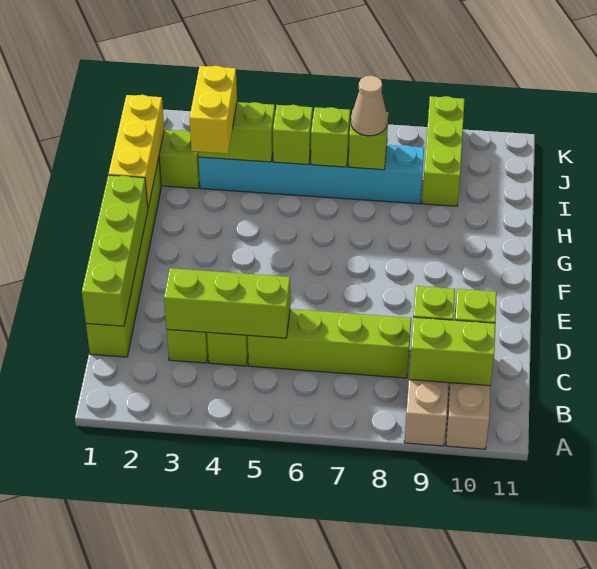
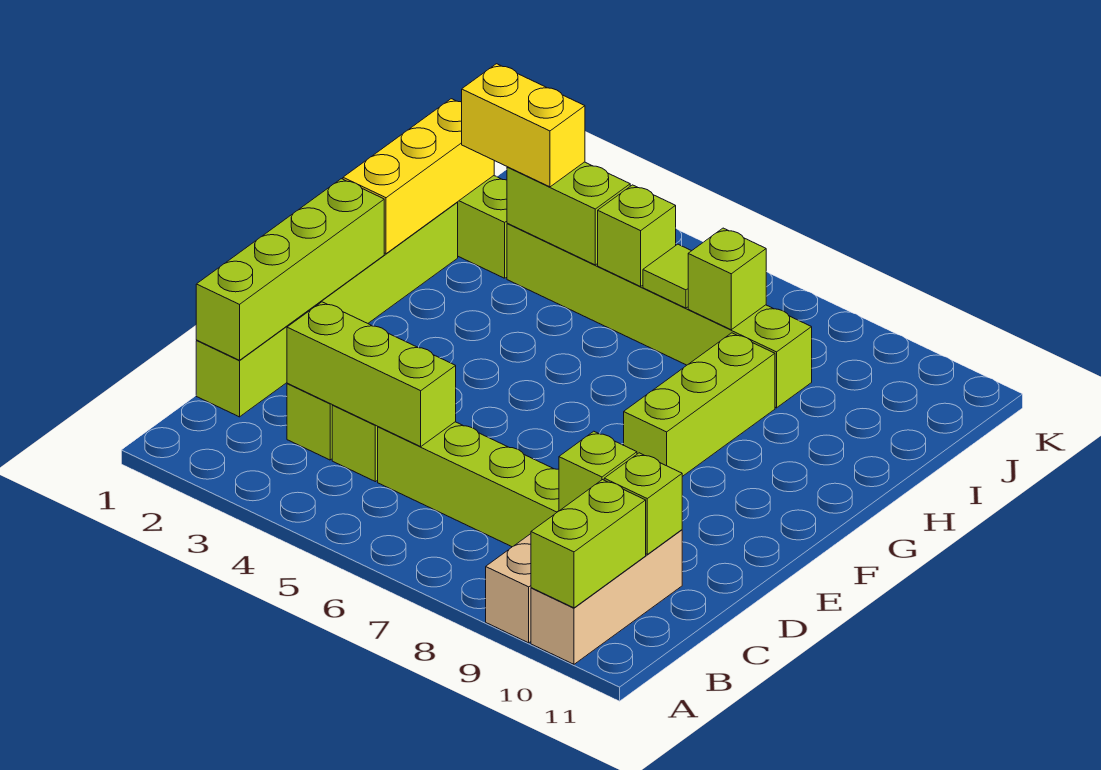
lime brick B9:B10 level 2 -> lime brick A10:B10 level 2
yellow brick H3:I3 level 3 -> yellow brick I2:I3 level 3
cyan brick I3:I8 level 1 -> lime brick I3:I8 level 1
lime brick I6 level 2 -> lime tile I6 level 2
tan cone I7 level 3 -> none
lime brick I9:K9 level 1 -> lime brick F8:H8 level 1

